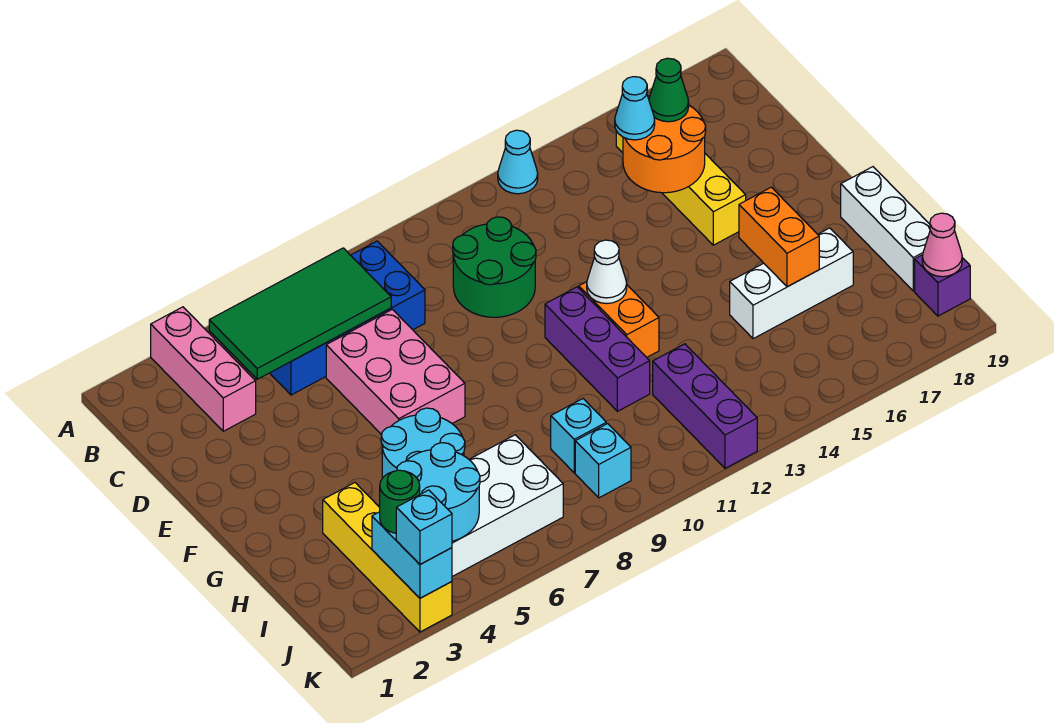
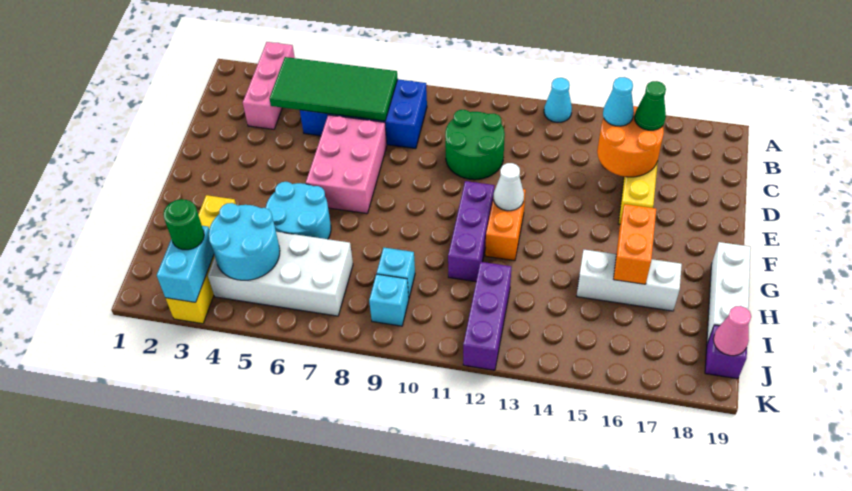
cyan brick K3 level 3 -> none

